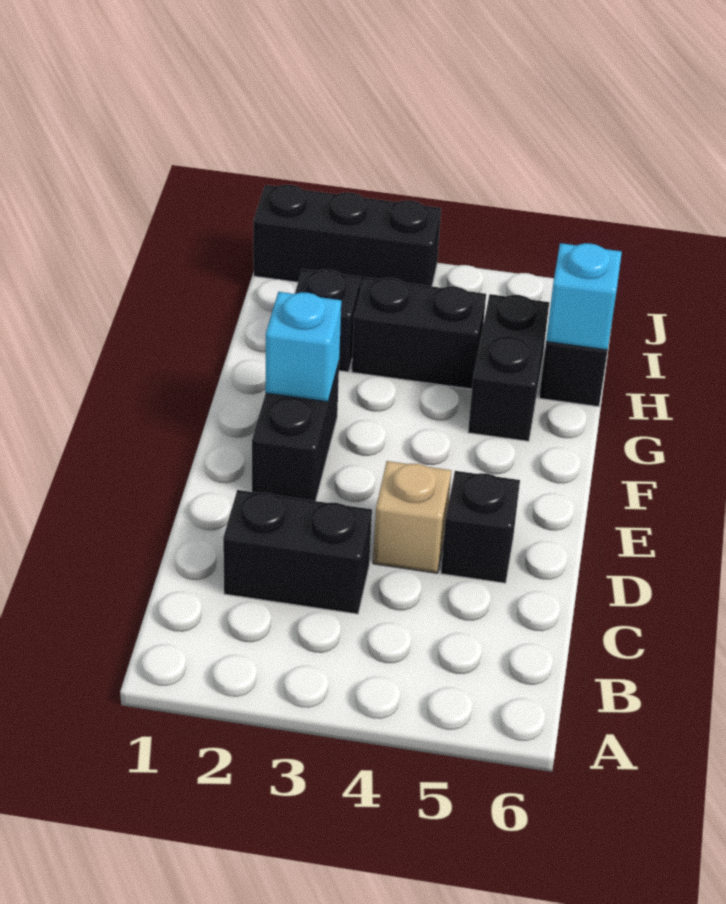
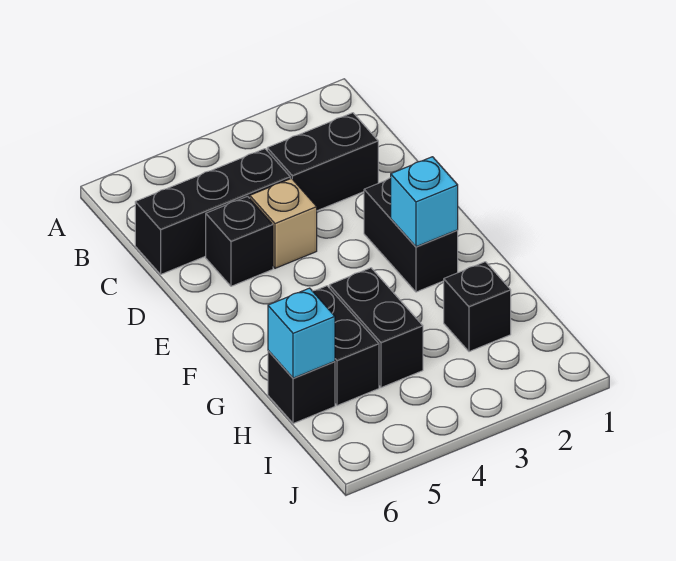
black brick H3:H4 level 1 -> black brick G4:H4 level 1
black brick J1:J3 level 1 -> black brick C4:C6 level 1

